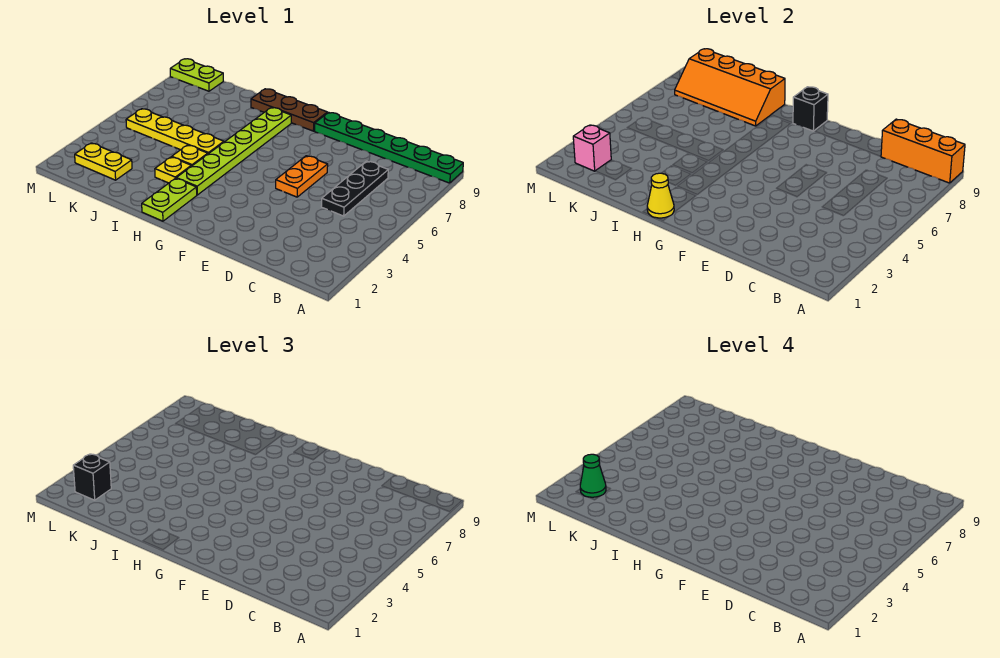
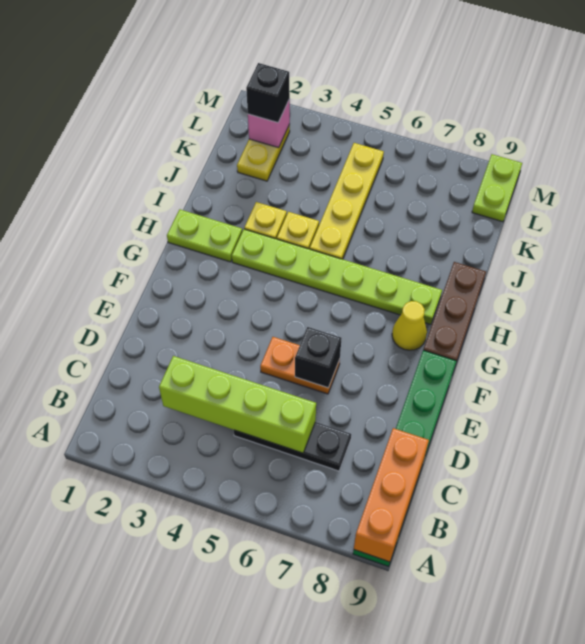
none -> lime brick C3:C6 level 2
black brick G9 level 2 -> black brick E6 level 2
yellow cone H1 level 2 -> yellow cone G8 level 1
orange slope I8:L9 level 2 top 9 -> none
green cone L2 level 4 -> none

